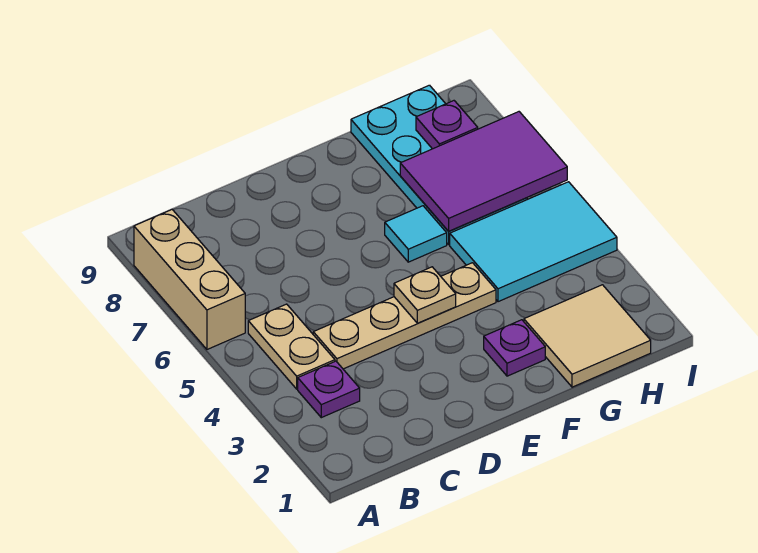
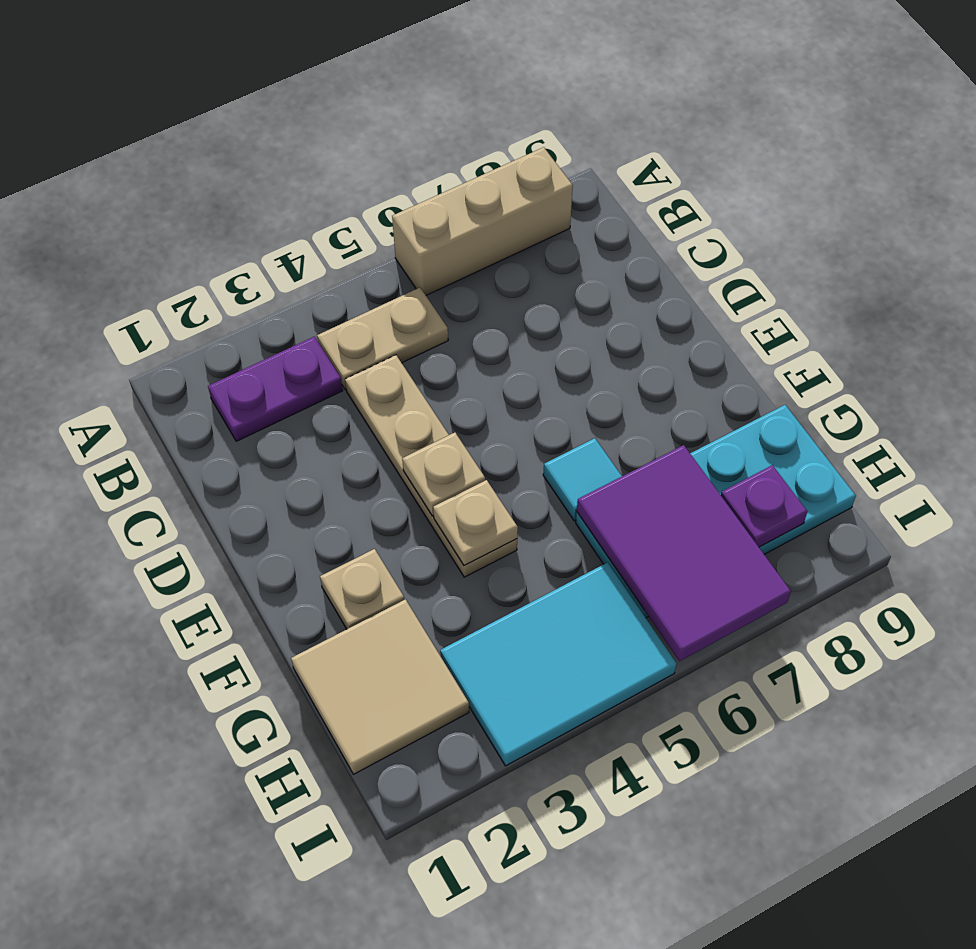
purple plate B3 level 1 -> purple plate B2:B3 level 1
purple plate F2 level 1 -> tan plate F2 level 1
none -> tan plate F4 level 2
cyan tile G4:I5 level 1 -> cyan tile H3:I5 level 1

